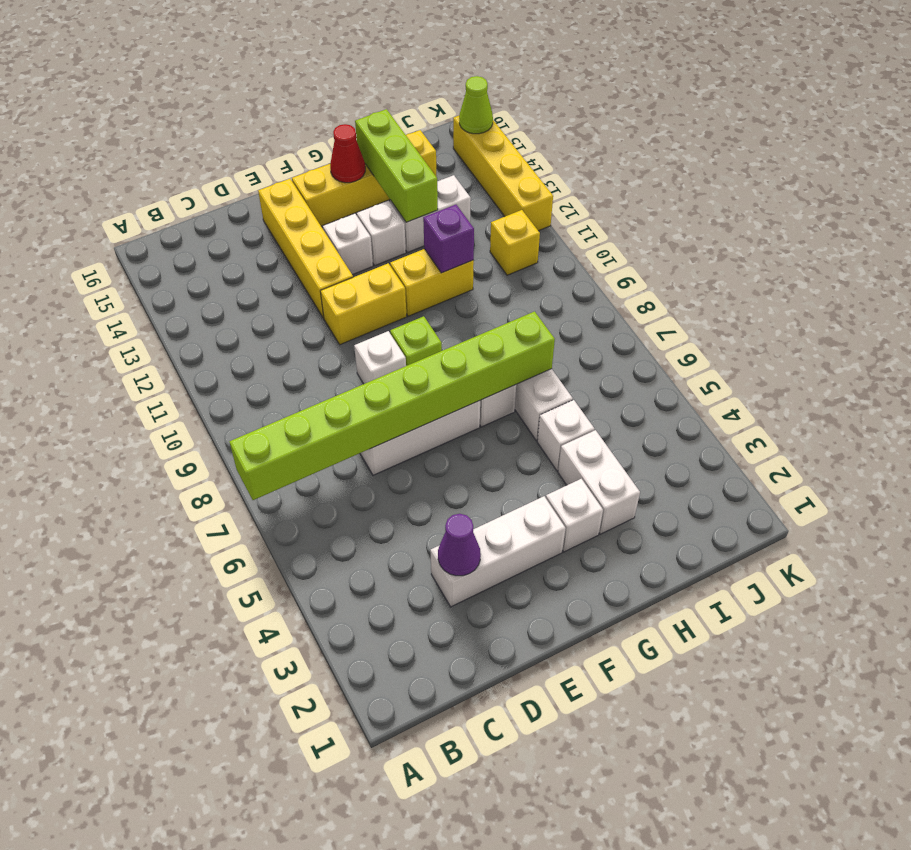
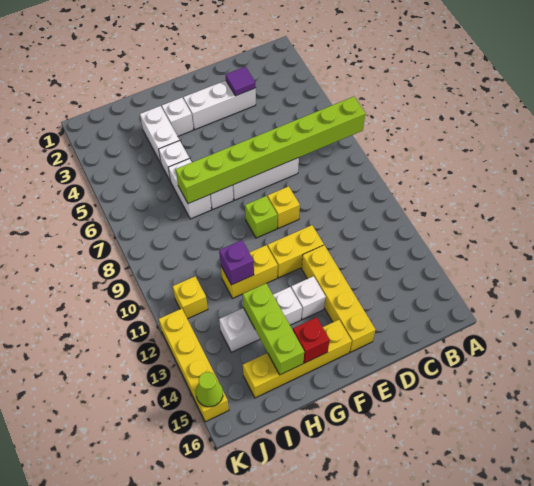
purple cone D3 level 2 -> purple tile D3 level 2
white brick E9 level 1 -> yellow brick E9 level 1
red cone G15 level 2 -> red brick G15 level 2

